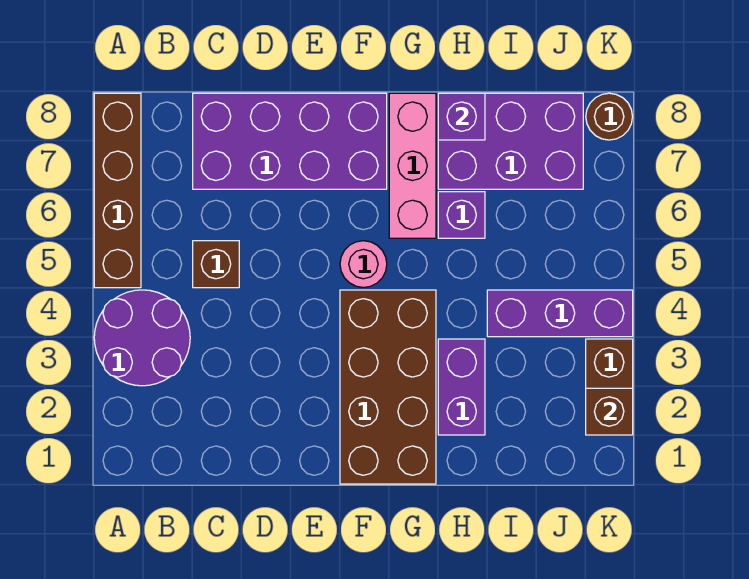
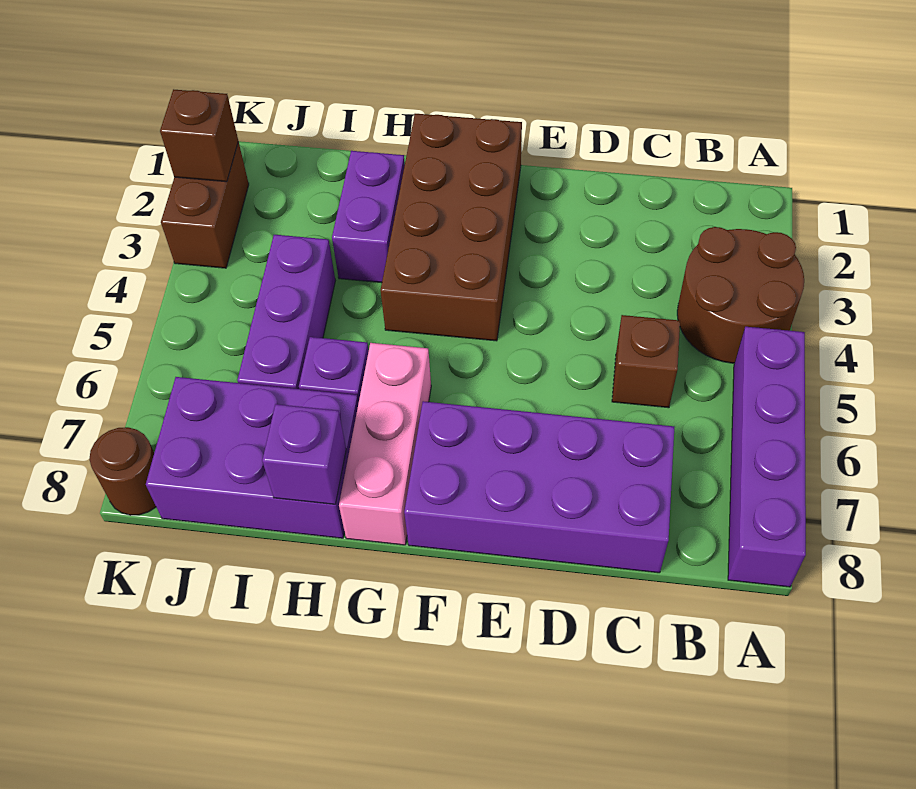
purple round brick A3:B4 level 1 -> brown round brick A3:B4 level 1
brown brick A5:A8 level 1 -> purple brick A5:A8 level 1
pink round brick F5 level 1 -> none
purple brick I4:K4 level 1 -> purple brick I4:I6 level 1

